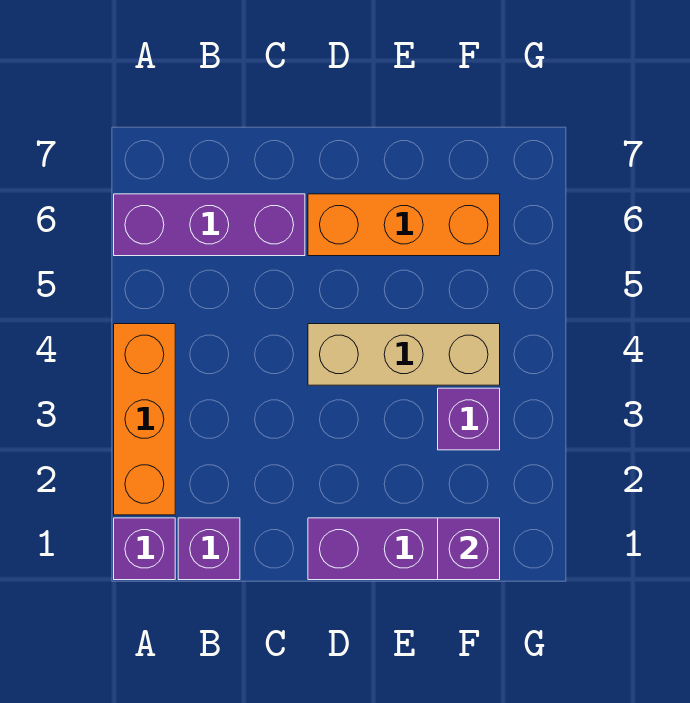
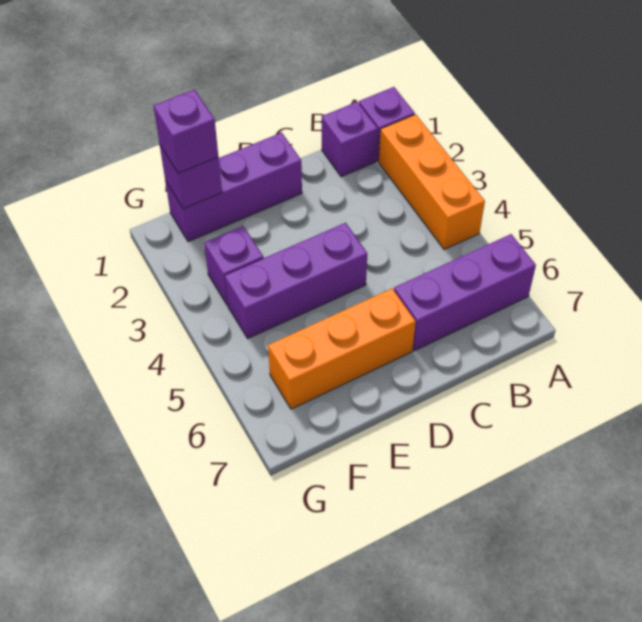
tan brick D4:F4 level 1 -> purple brick D4:F4 level 1
none -> purple brick F1 level 3

